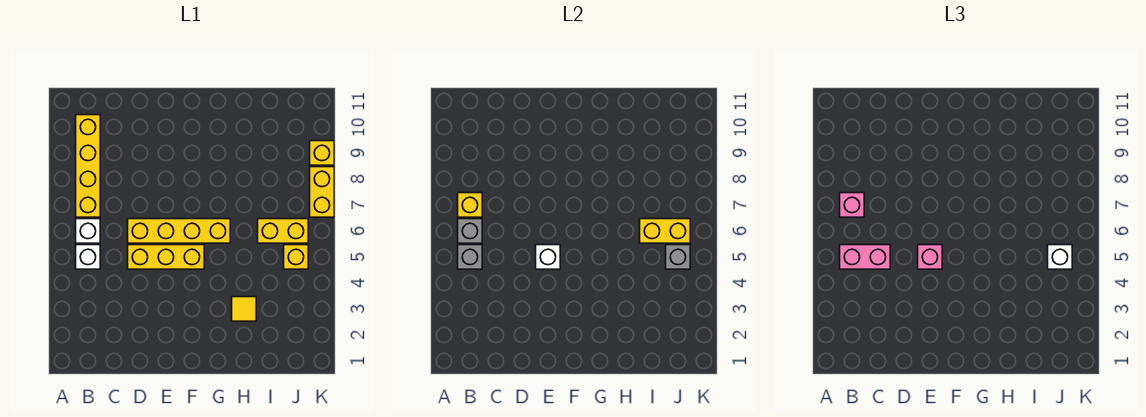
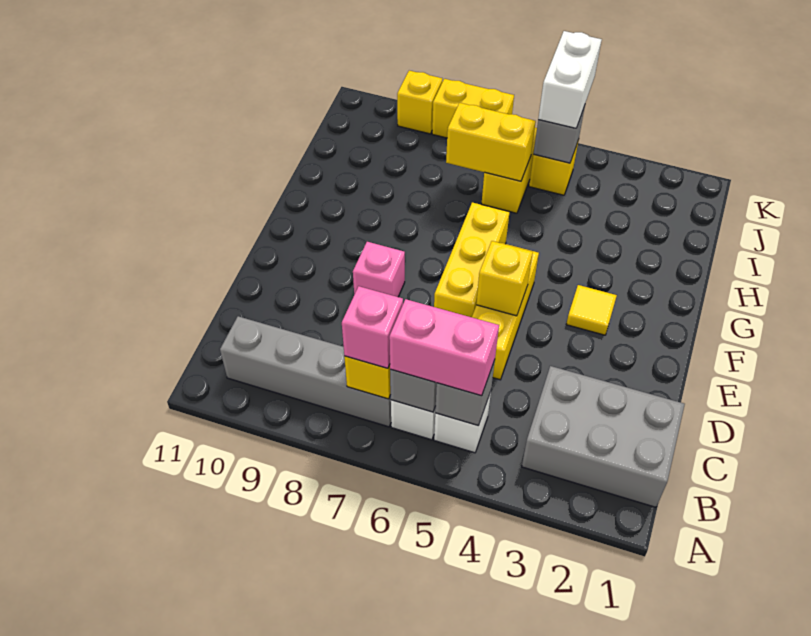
none -> grey brick B1:C3 level 1
pink brick B5:C5 level 3 -> pink brick B5:B6 level 3
yellow brick B7:B10 level 1 -> grey brick B7:B10 level 1
yellow brick D6:G6 level 1 -> yellow brick E6:G6 level 1
white brick E5 level 2 -> yellow brick E5 level 2
pink brick E5 level 3 -> pink brick E8 level 1
yellow tile H3 level 1 -> yellow tile F3 level 1
yellow brick I6:J6 level 2 -> yellow brick I6:I7 level 2
white brick J5 level 3 -> white brick J5:K5 level 3

